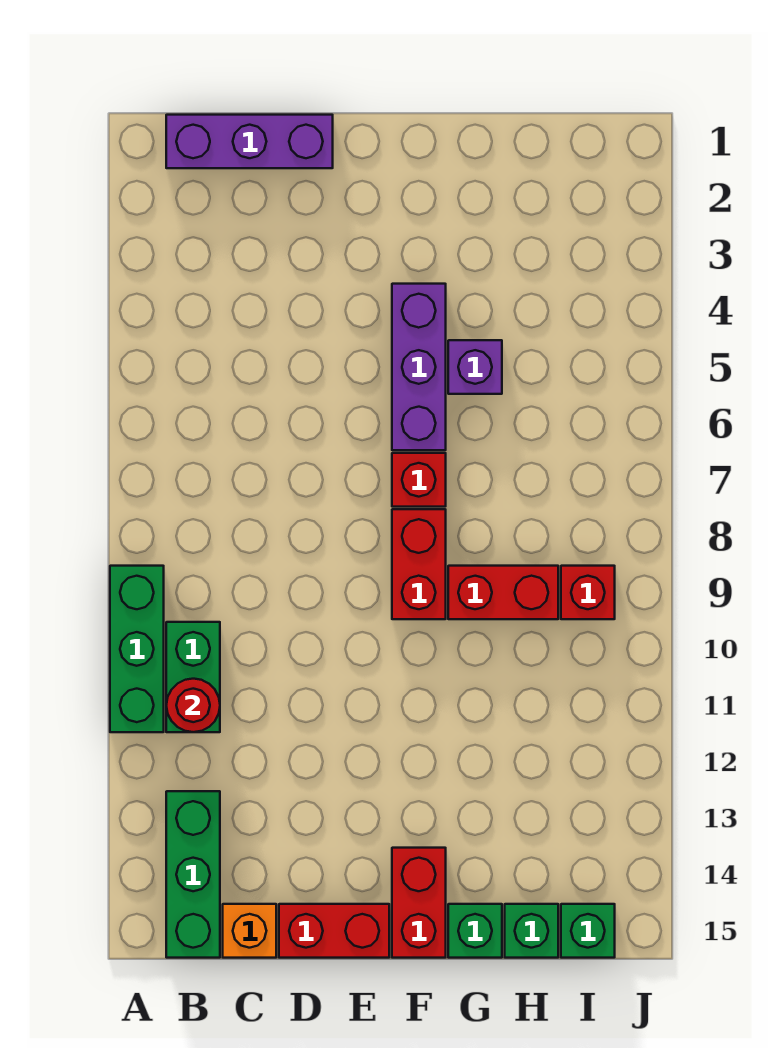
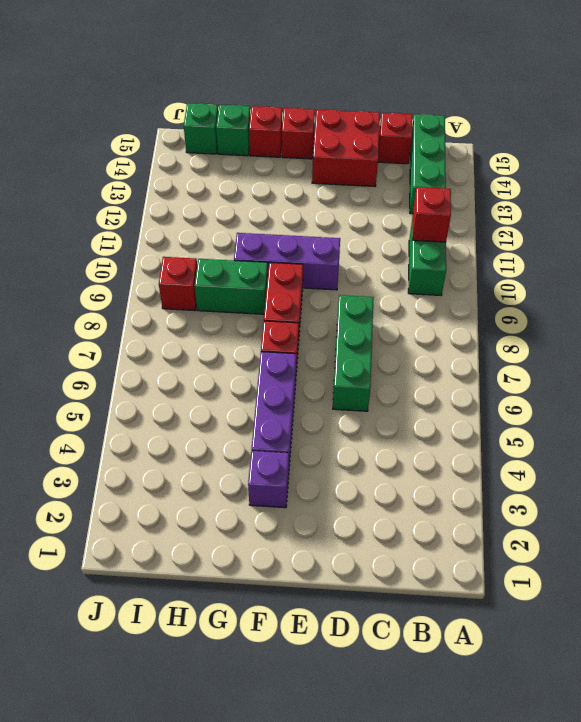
green brick A9:A11 level 1 -> green brick D6:D8 level 1
purple brick B1:D1 level 1 -> purple brick E10:G10 level 1
red round brick B11 level 2 -> red brick B11 level 2
orange brick C15 level 1 -> red brick C15 level 1
red brick D15:E15 level 1 -> red brick D14:E15 level 1
red brick F14:F15 level 1 -> red brick F15 level 1
purple brick G5 level 1 -> purple brick F3 level 1
red brick G9:H9 level 1 -> green brick G9:H9 level 1
green brick G15 level 1 -> red brick G15 level 1

